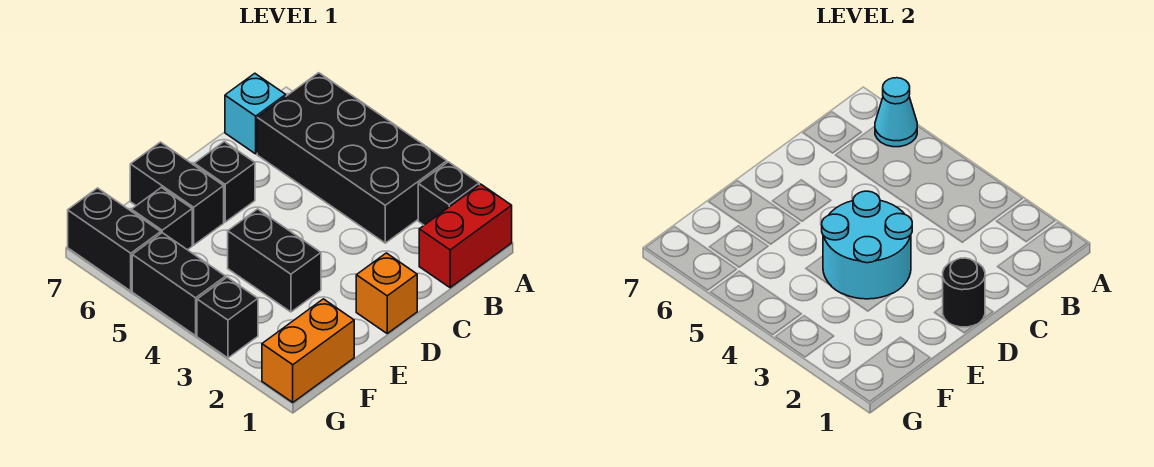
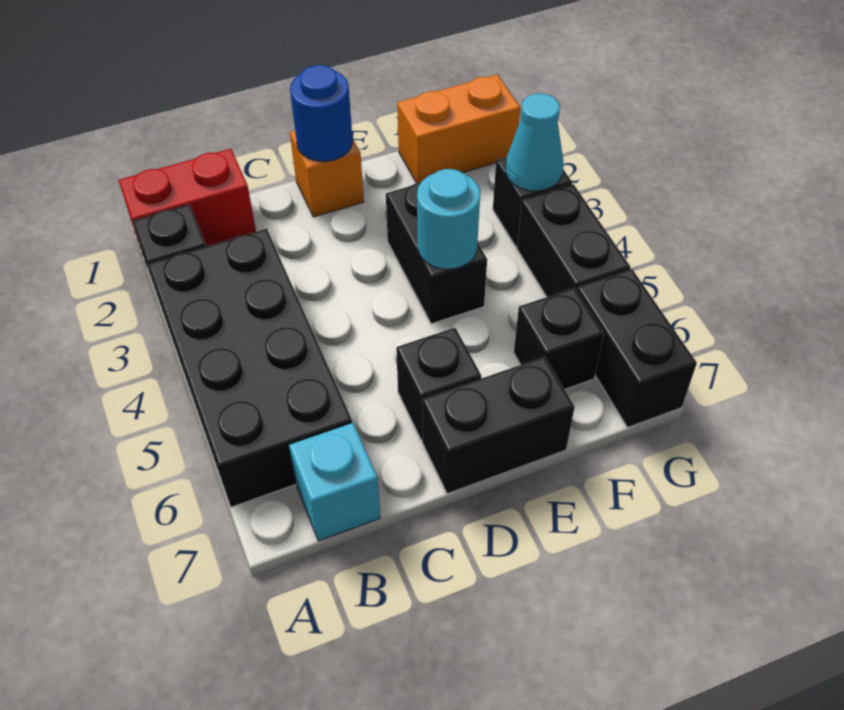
cyan cone A6 level 2 -> cyan cone G3 level 2
black round brick D1 level 2 -> blue round brick D1 level 2
cyan round brick D3:E4 level 2 -> cyan round brick E4 level 2
black brick E6:E7 level 1 -> black brick D7:E7 level 1

